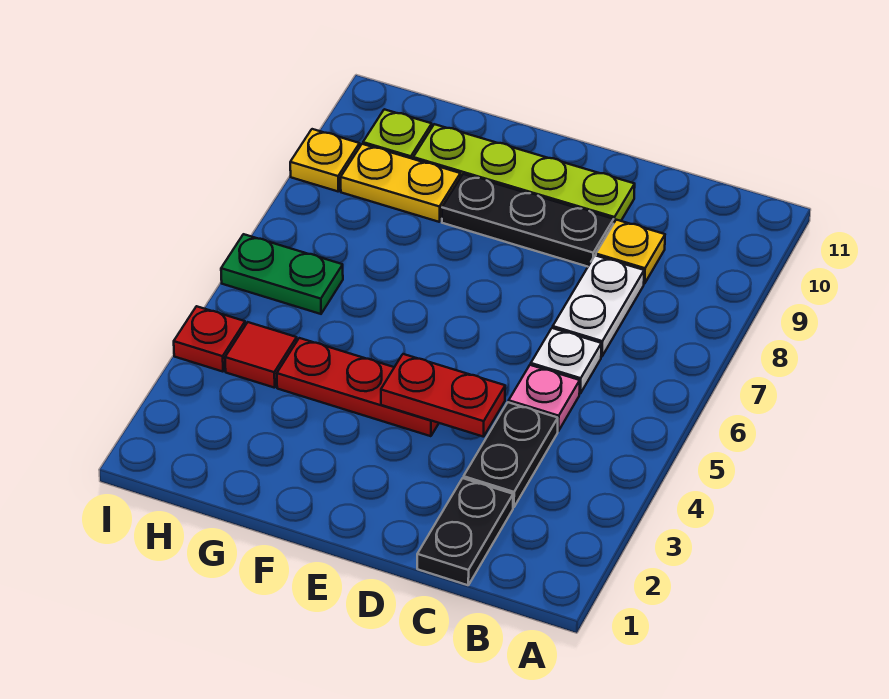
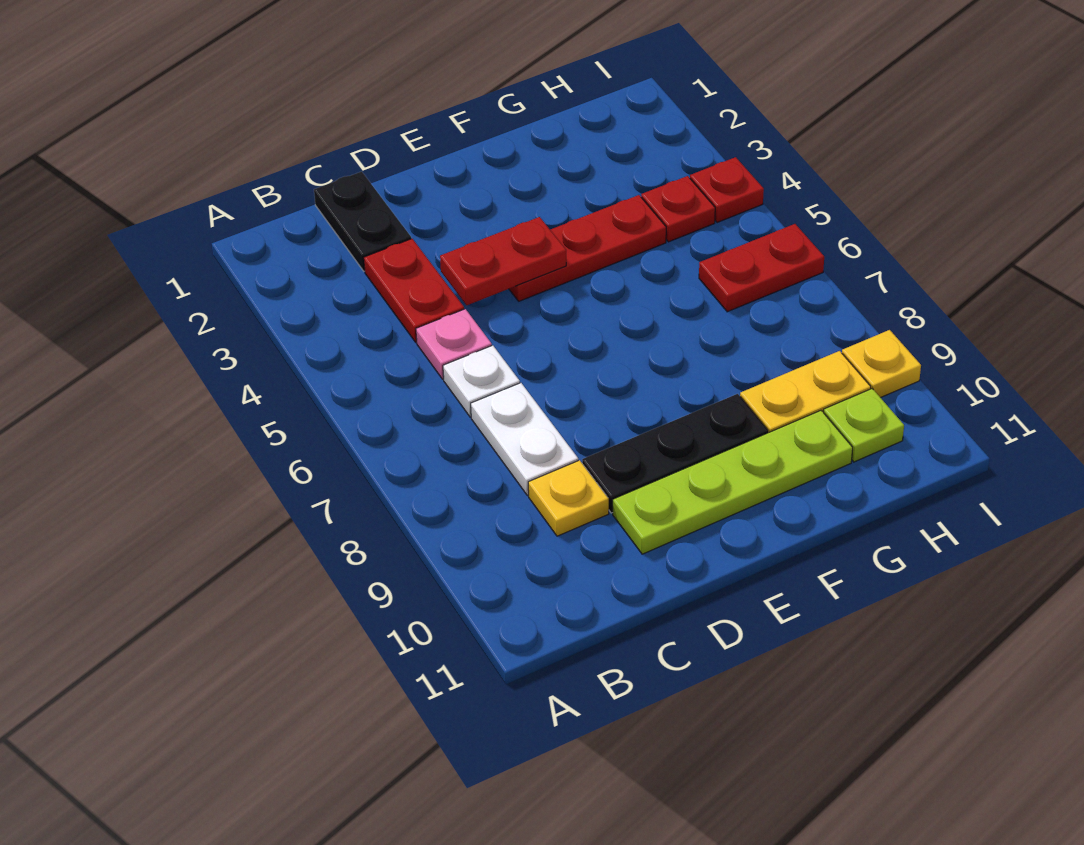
black plate C3:C4 level 1 -> red plate C3:C4 level 1
red tile H4 level 1 -> red plate H4 level 1
green plate H6:I6 level 1 -> red plate H6:I6 level 1

